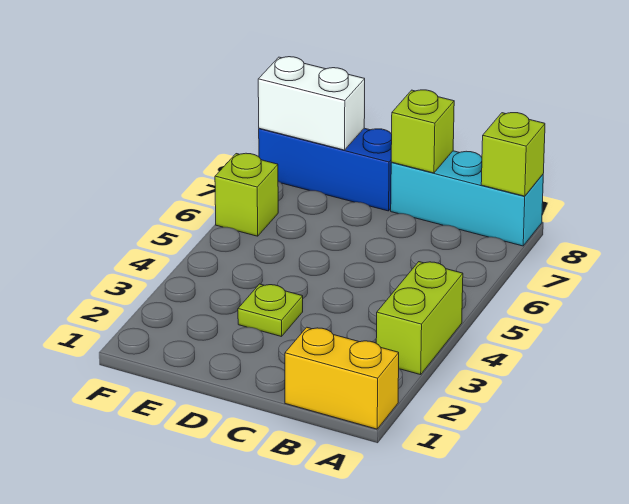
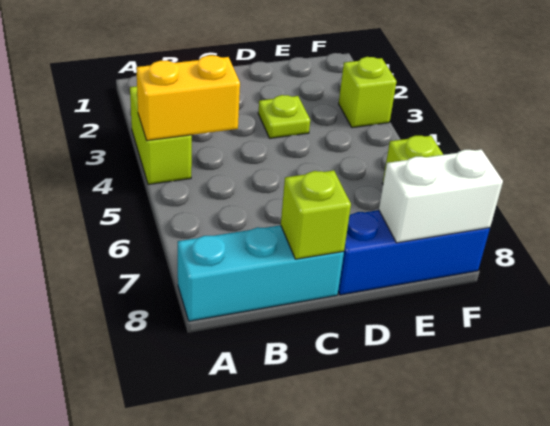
yellow brick A1:B1 level 1 -> yellow brick A4:B4 level 2
lime brick A8 level 2 -> lime brick F3 level 1

